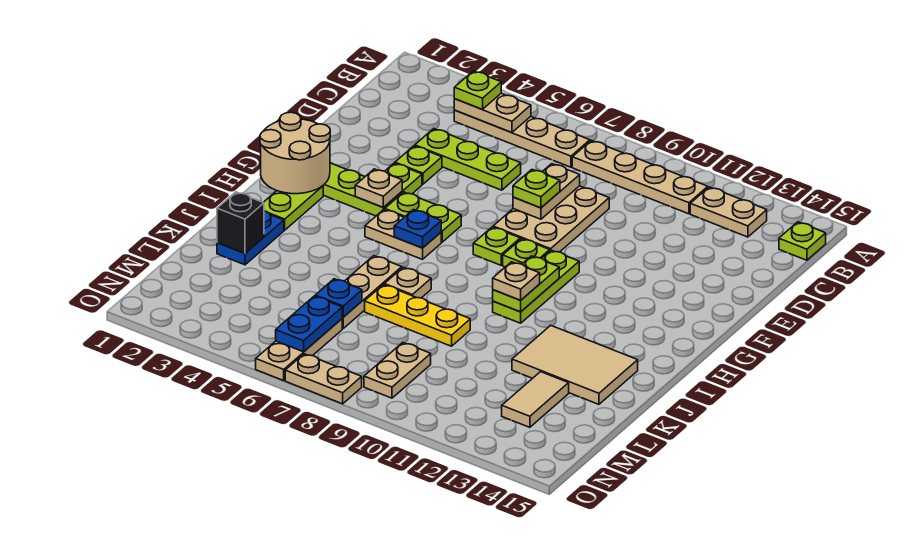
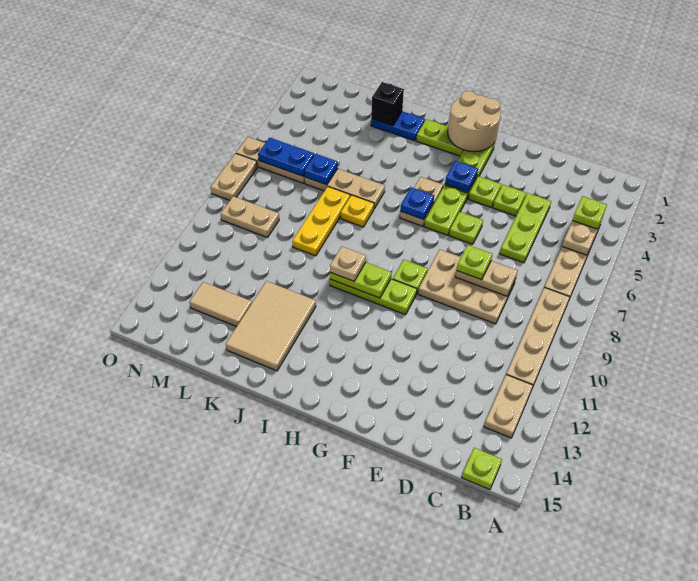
tan plate G4 level 2 -> blue plate G4 level 2
lime plate G8 level 1 -> lime plate F6 level 1
tan plate J7 level 1 -> yellow plate J7 level 1

